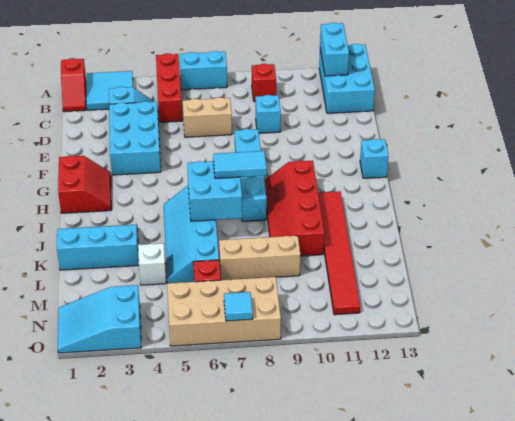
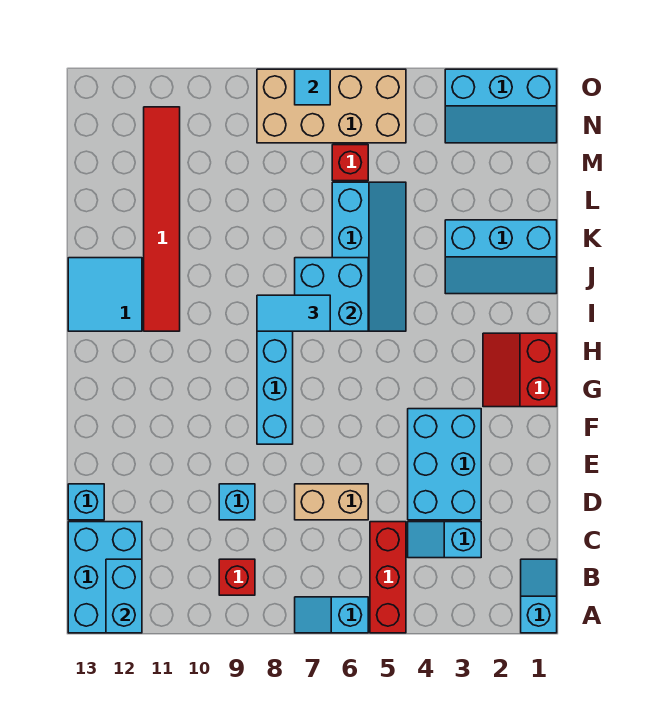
red slope A1:B1 level 1 top A -> cyan slope A1:B1 level 1 top A
cyan tile A2:B3 level 1 -> cyan tile I12:J13 level 1
cyan brick A6:A7 level 1 -> cyan slope A6:A7 level 1 top 6
cyan brick G13 level 1 -> cyan brick D13 level 1
red slope H9:K10 level 1 top 10 -> none
white brick L4 level 1 -> none
tan brick L7:L9 level 1 -> none
cyan slope N1:O3 level 1 top 3 -> cyan slope N1:O3 level 1 top O

